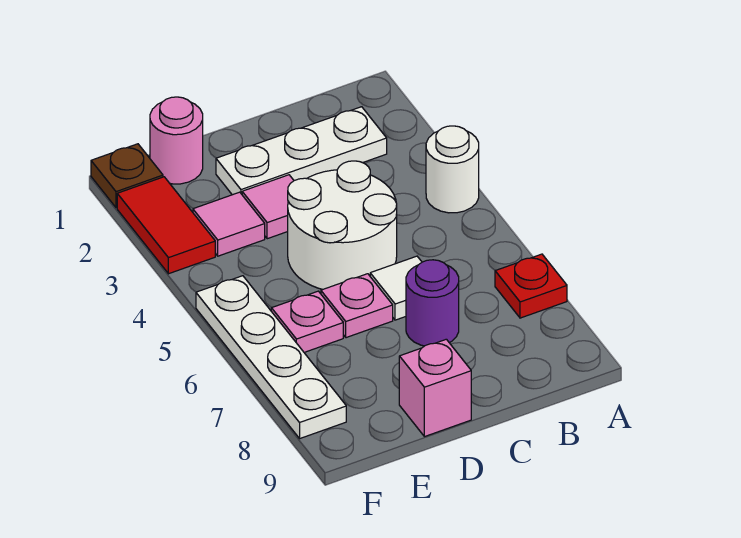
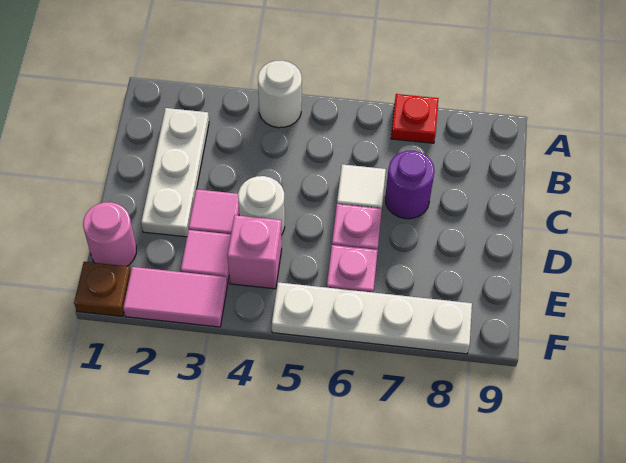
white round brick C4:D5 level 1 -> white round brick D4 level 1
pink brick D9 level 1 -> pink brick E4 level 1
red tile F2:F3 level 1 -> pink tile F2:F3 level 1

